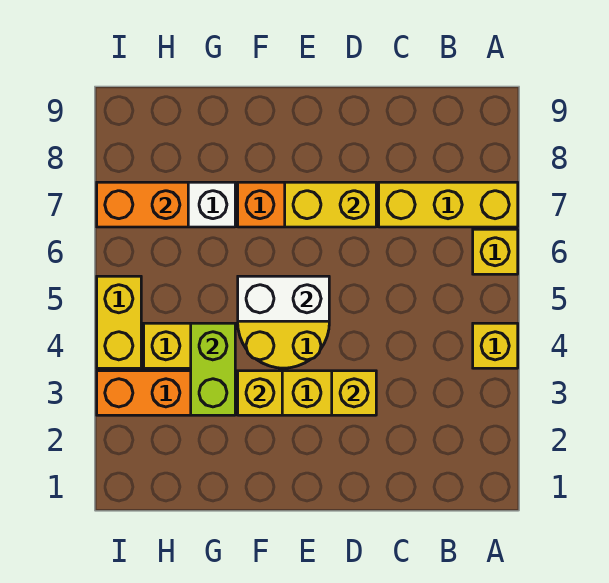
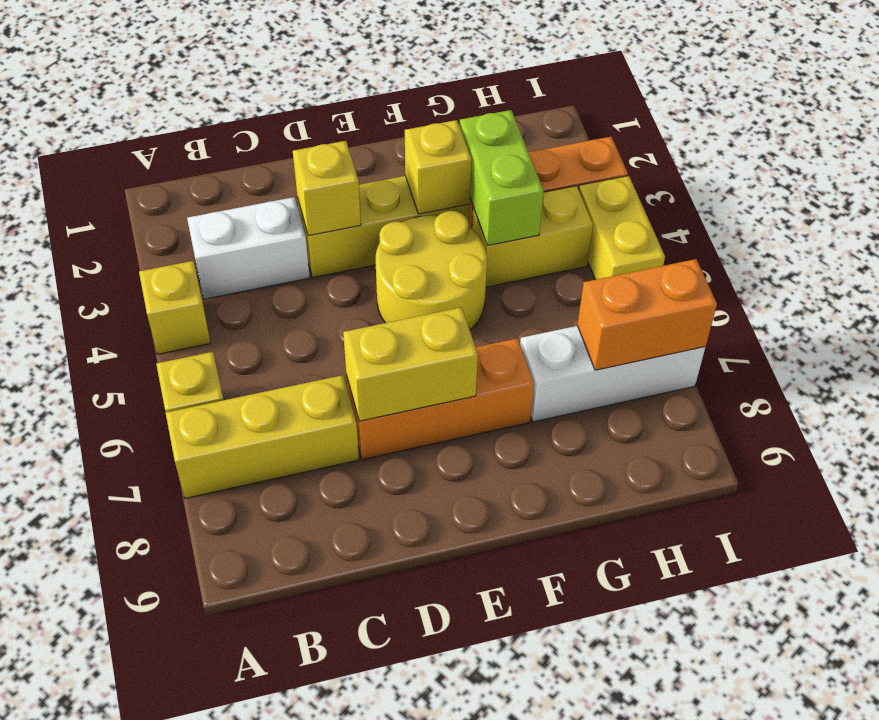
white brick E5:F5 level 2 -> white brick B3:C3 level 1

